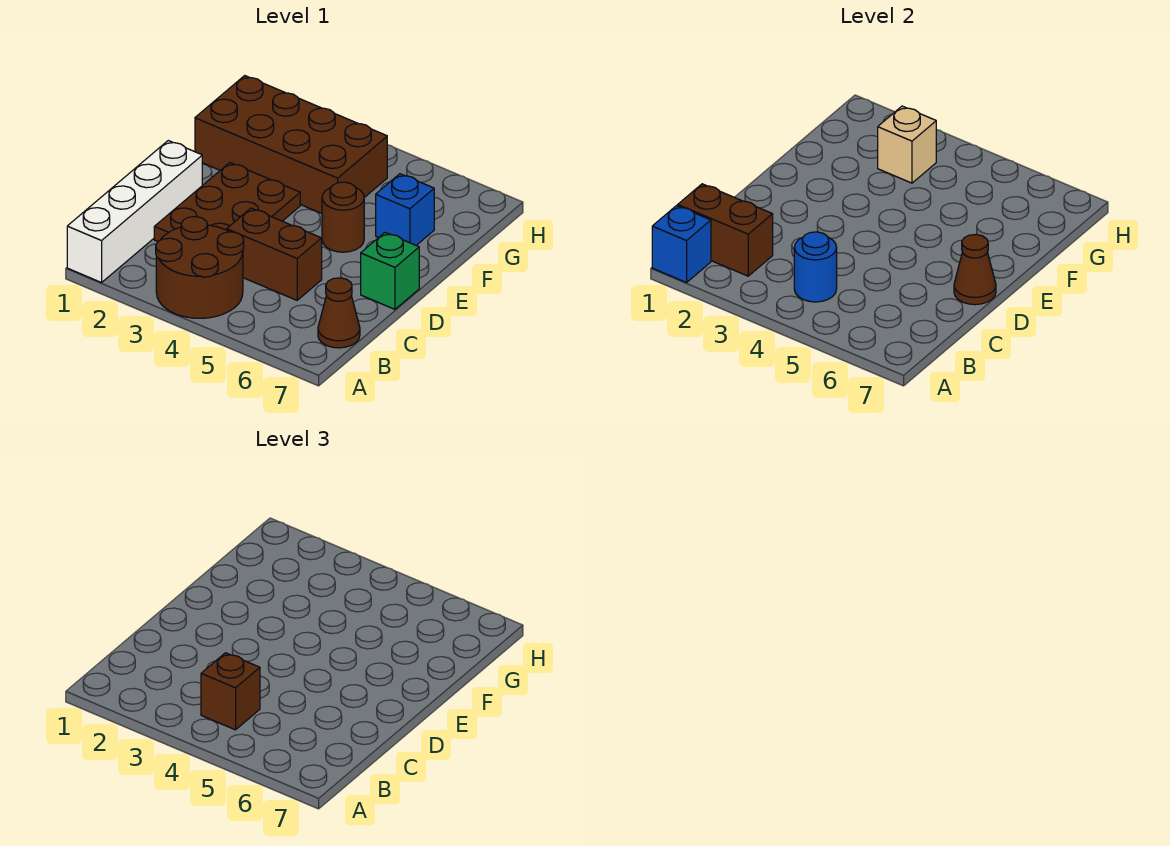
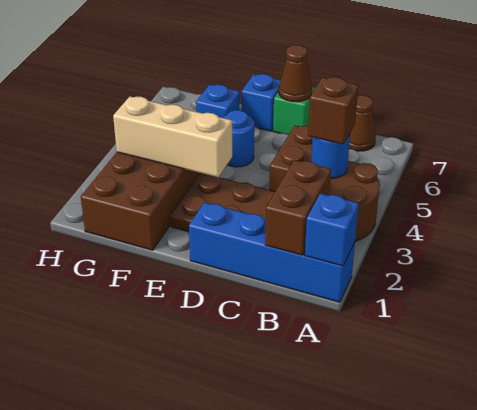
white brick A1:D1 level 1 -> blue brick A1:D1 level 1
brown round brick E5 level 1 -> blue round brick E5 level 1
none -> blue brick E7 level 1
tan brick G3 level 2 -> tan brick E3:G3 level 2

